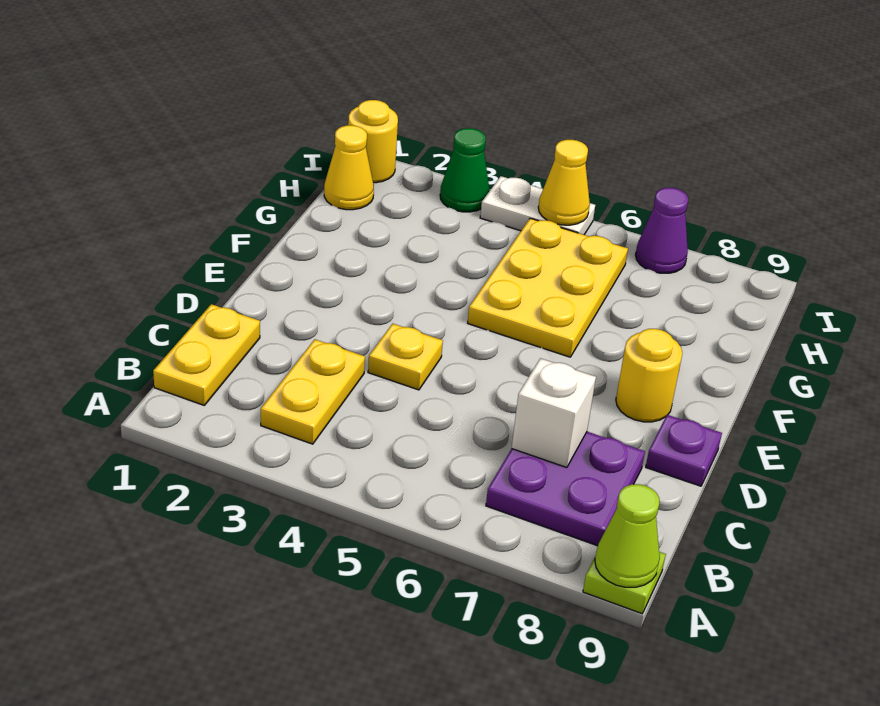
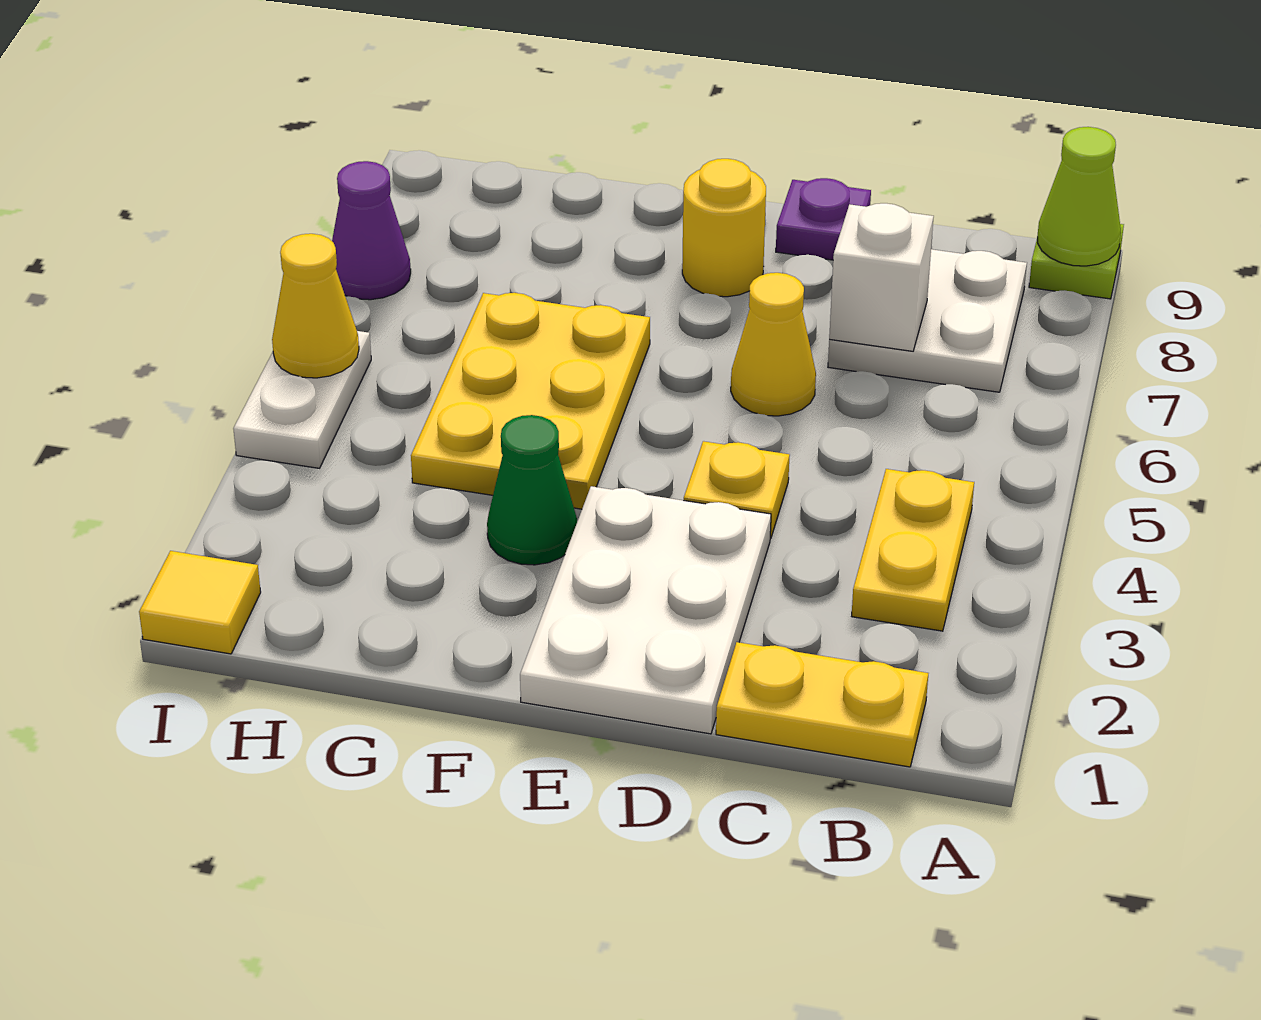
yellow plate B3:C3 level 1 -> yellow plate B3:B4 level 1
purple plate B7:C8 level 1 -> white plate B7:C8 level 1
none -> white plate D1:E3 level 1
yellow plate F5:H6 level 1 -> yellow plate F4:G6 level 1
yellow cone H1 level 1 -> yellow cone D6 level 1
yellow round brick I1 level 1 -> yellow tile I1 level 1
green cone I3 level 1 -> green cone F3 level 1

